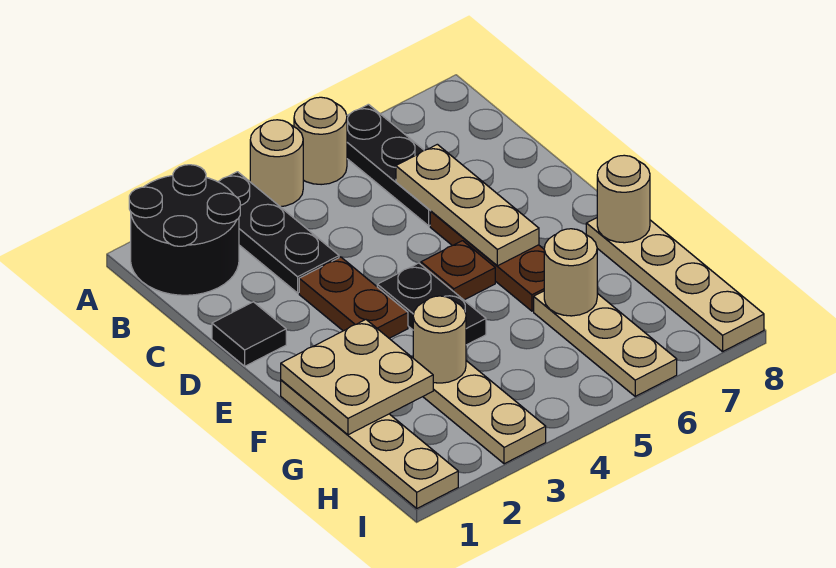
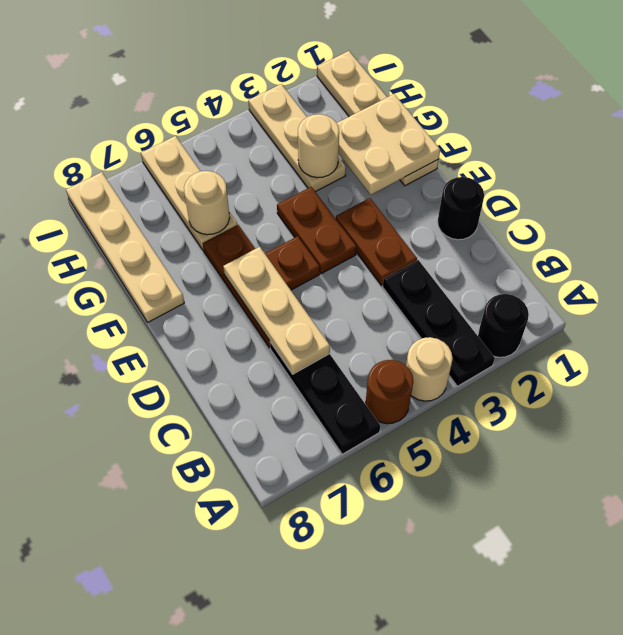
black round brick A1:B2 level 1 -> black round brick A2 level 1
tan round brick A5 level 1 -> brown round brick A5 level 1
black tile D1 level 1 -> black round brick D1 level 1
black plate E4:F4 level 1 -> brown plate E4:F4 level 1
tan round brick F8 level 2 -> none

